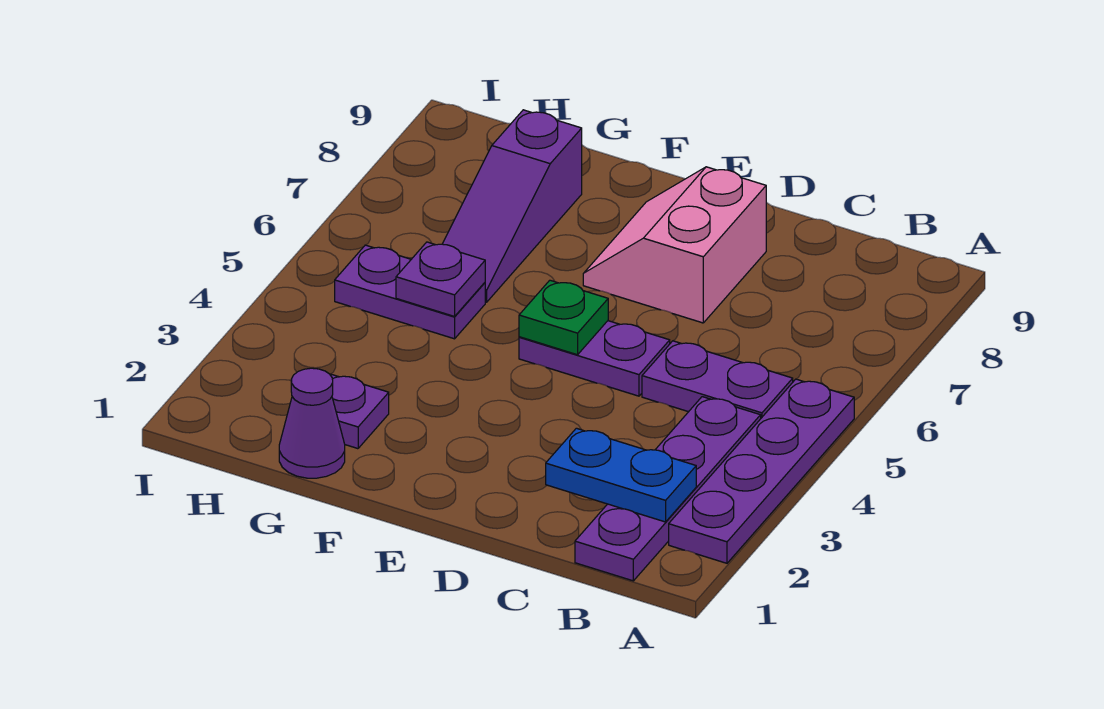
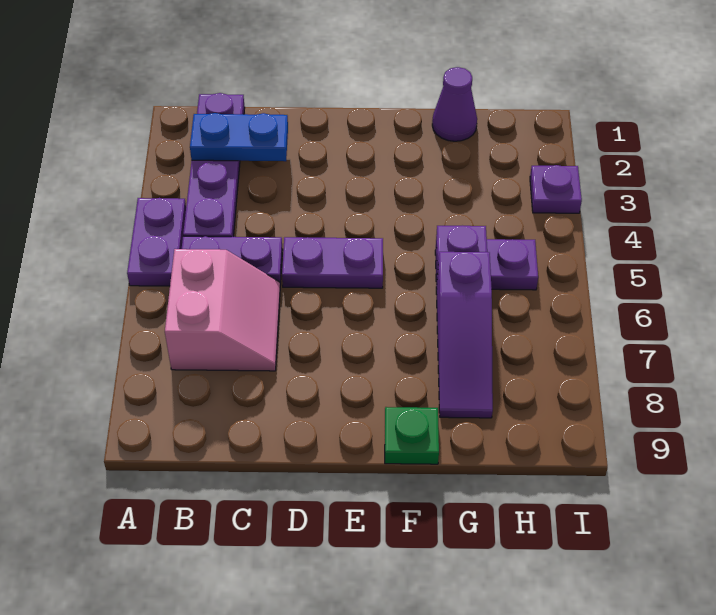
purple plate A2:A5 level 1 -> purple plate A4:A5 level 1
pink slope D7:E8 level 1 top D -> pink slope B6:C7 level 1 top B
green plate E5 level 2 -> green plate F9 level 1
purple plate G2 level 1 -> purple plate I3 level 1
purple slope G6:G8 level 1 top 8 -> purple slope G6:G8 level 1 top 6

